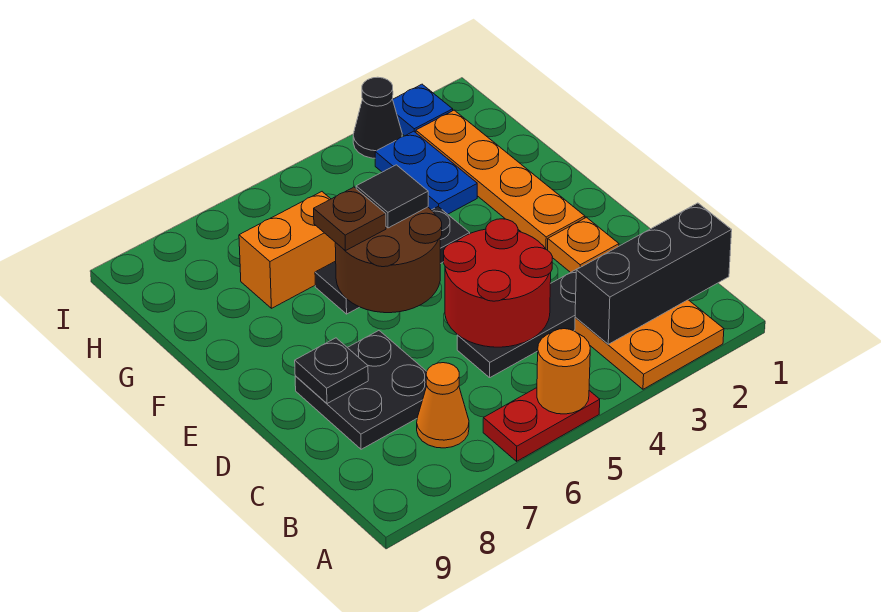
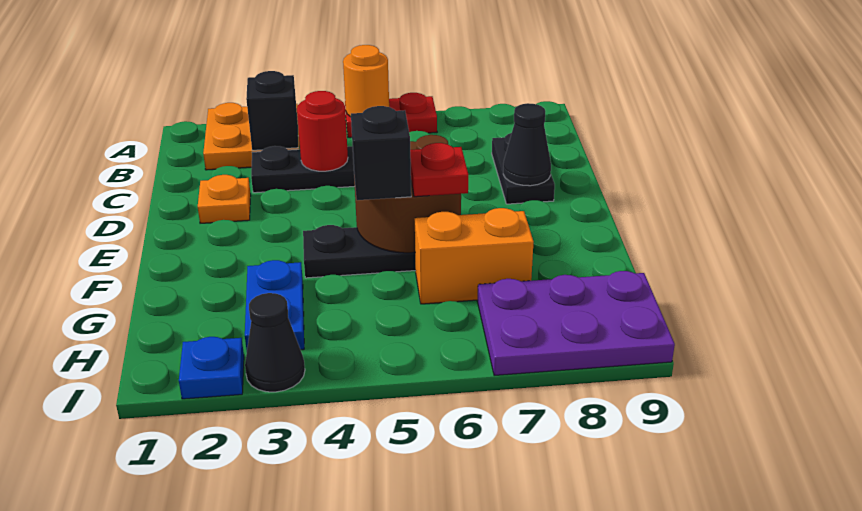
black brick B1:B3 level 2 -> black brick B3 level 2
orange cone B7 level 1 -> none
red round brick C4:D5 level 2 -> red round brick C4 level 2
black plate C7:D8 level 1 -> black plate C8:D8 level 1
black plate D8 level 2 -> black cone D8 level 2
orange plate E2:H2 level 1 -> none
black tile F5 level 3 -> black brick F5 level 3
brown plate F6 level 3 -> red plate F6 level 3
none -> purple plate H7:I9 level 1

